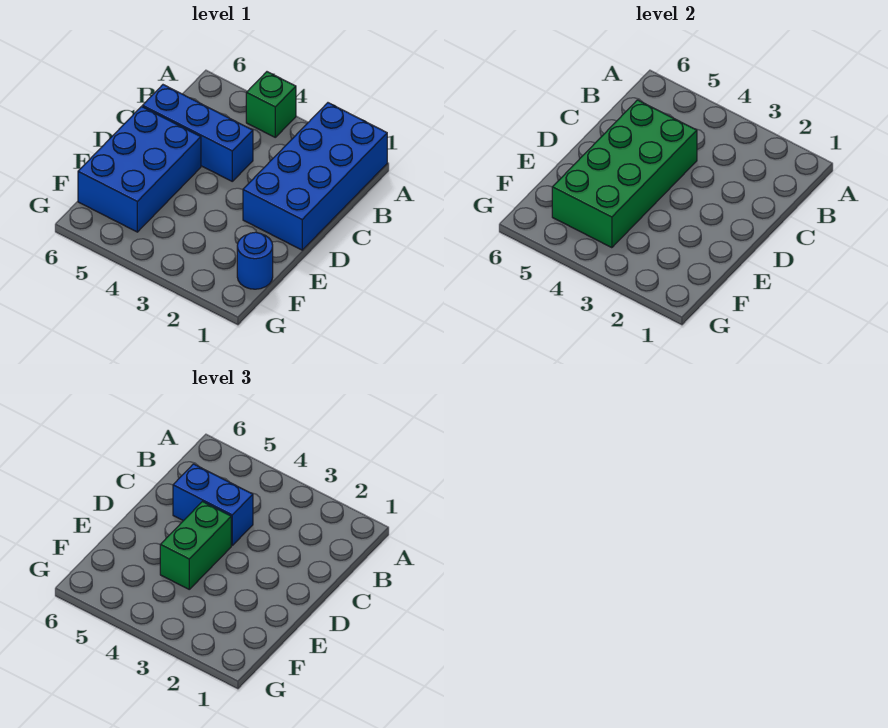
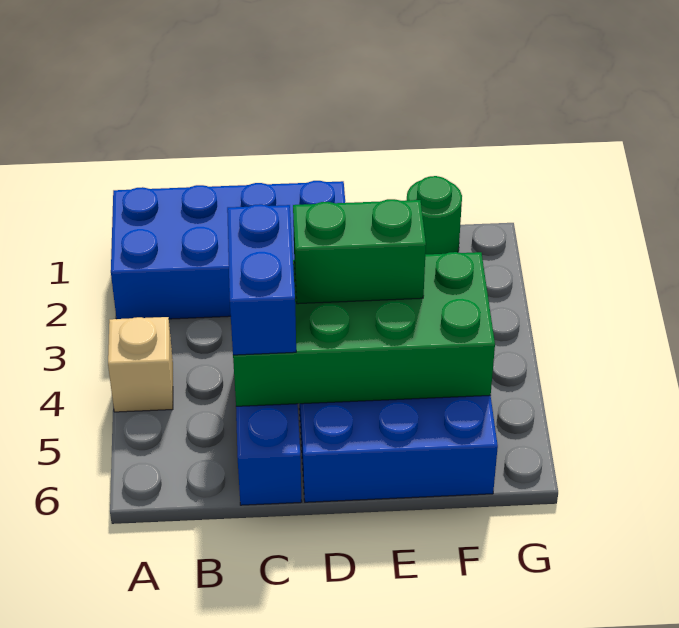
green brick A4 level 1 -> tan brick A4 level 1
blue round brick F1 level 1 -> green round brick F1 level 1

